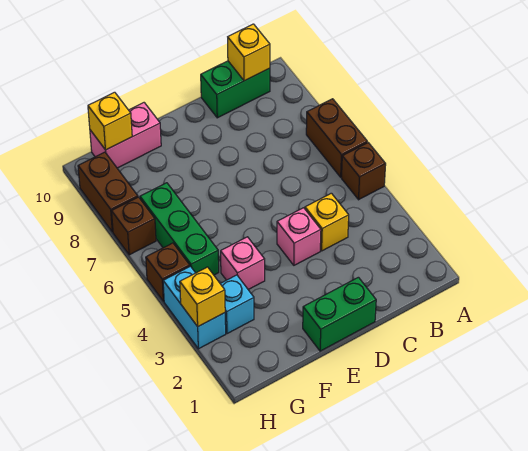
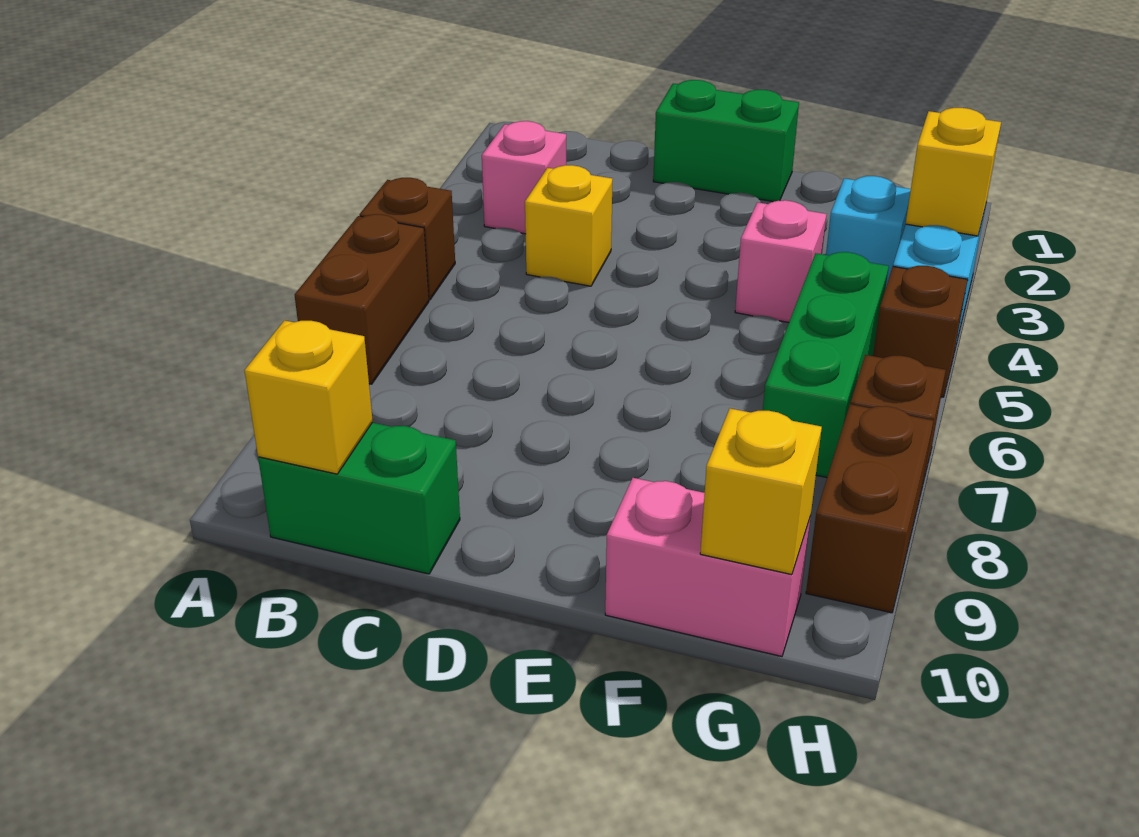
pink brick D4 level 1 -> pink brick B3 level 1

